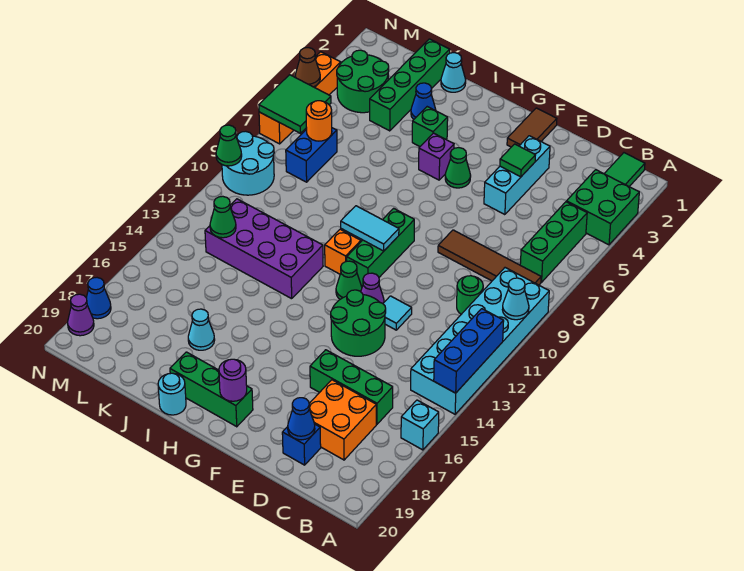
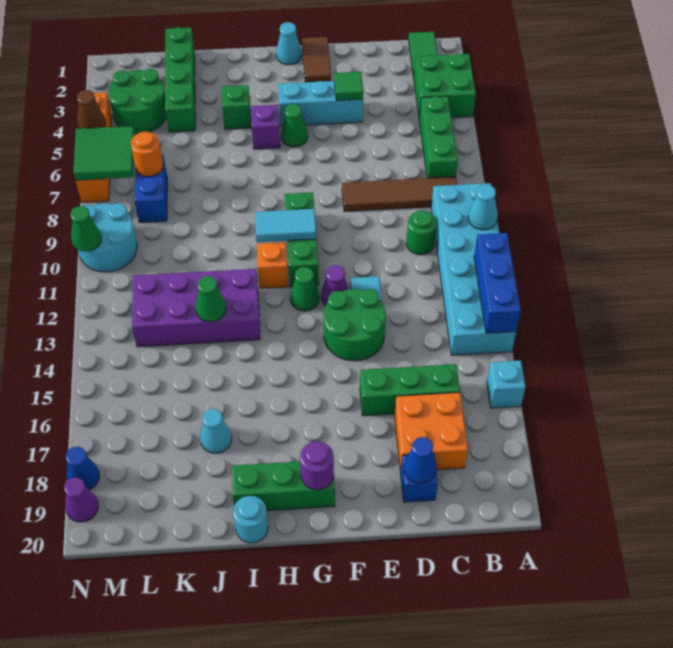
cyan brick E3:E5 level 1 -> cyan brick E4:G4 level 1
cyan cone J1 level 1 -> cyan cone G1 level 1
blue cone J3 level 1 -> none
green cone L13 level 2 -> green cone J13 level 2

